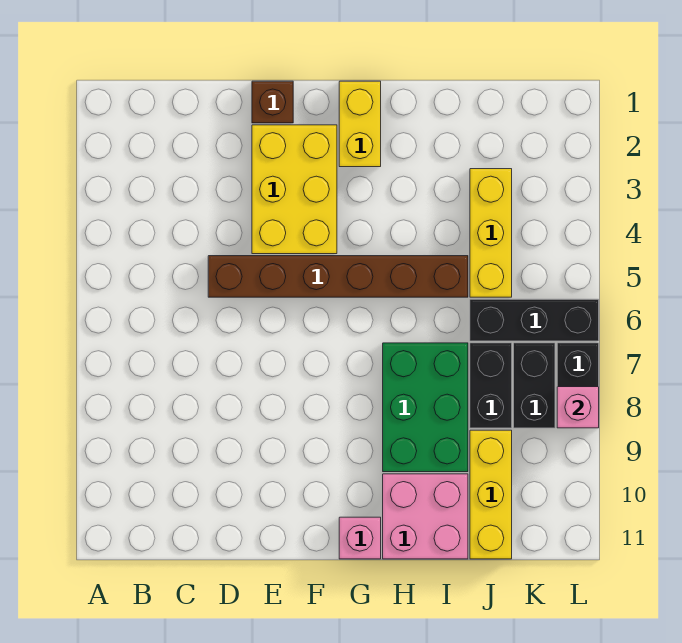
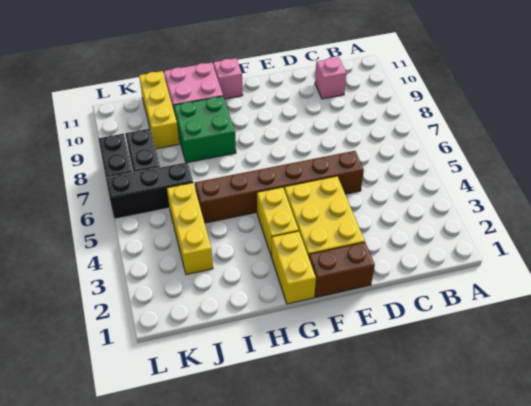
brown brick E1 level 1 -> brown brick E1:F1 level 1
none -> yellow brick G3:G4 level 1
green brick H7:I9 level 1 -> green brick H8:I9 level 1
black brick J7:J8 level 1 -> none
pink brick L8 level 2 -> pink brick C10 level 1

